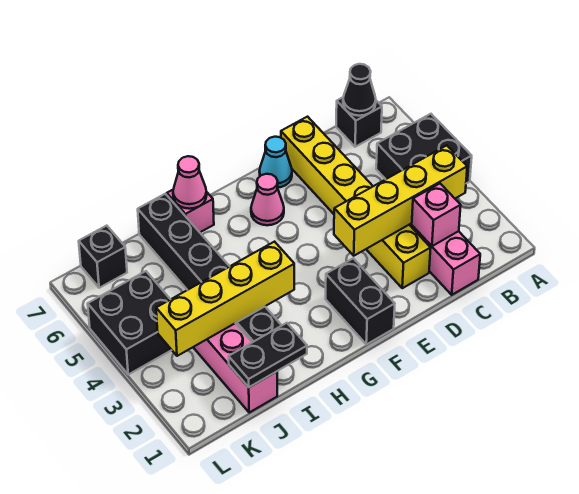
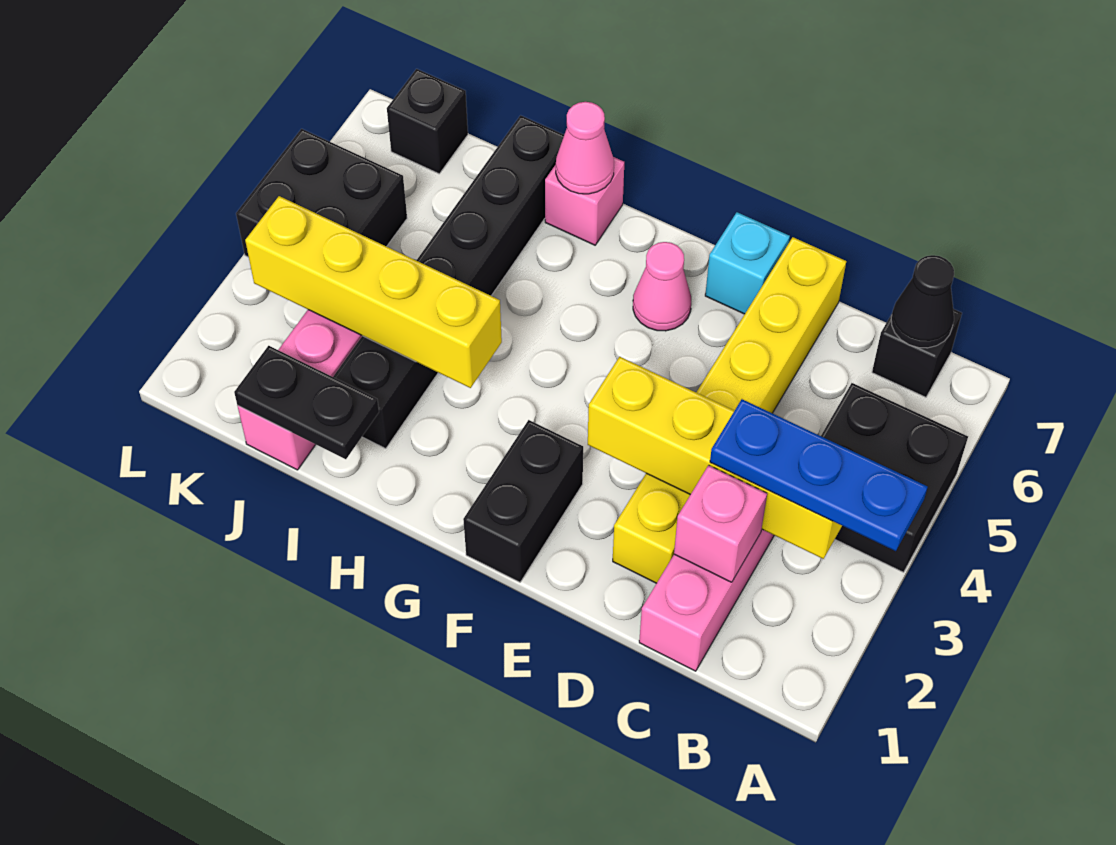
none -> blue plate A3:C3 level 3
cyan cone E7 level 1 -> cyan brick E7 level 1

